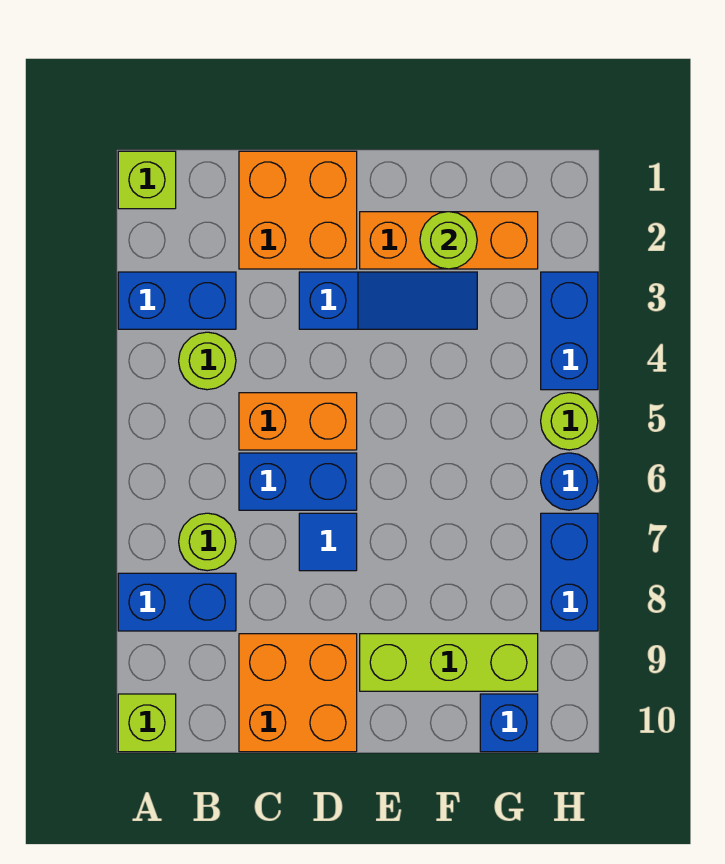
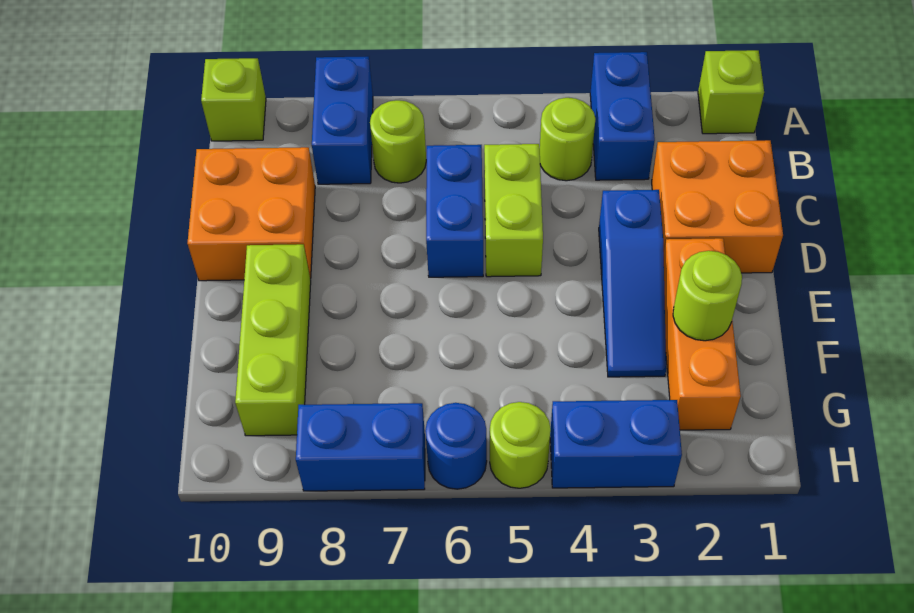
orange brick C5:D5 level 1 -> lime brick C5:D5 level 1
blue tile D7 level 1 -> none
blue brick G10 level 1 -> none

